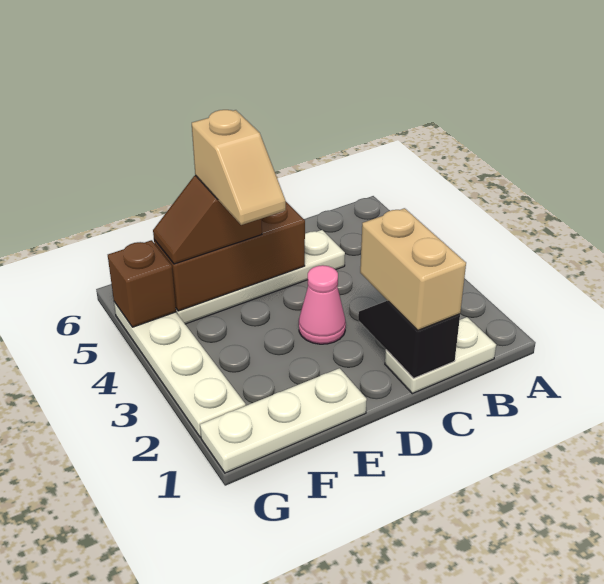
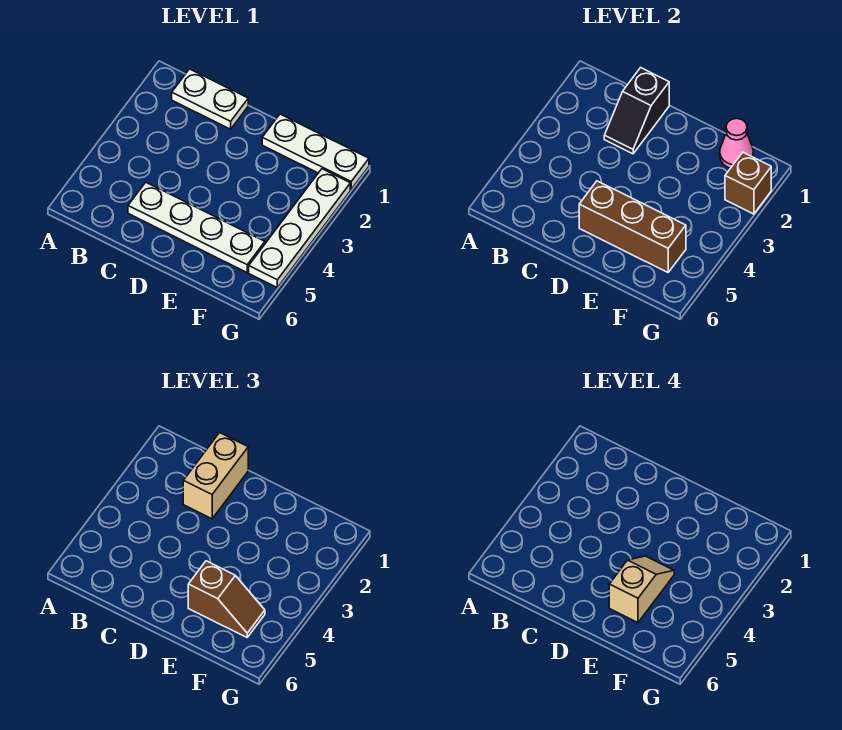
pink cone D3 level 1 -> pink cone F1 level 2
brown brick G5 level 2 -> brown brick G2 level 2

